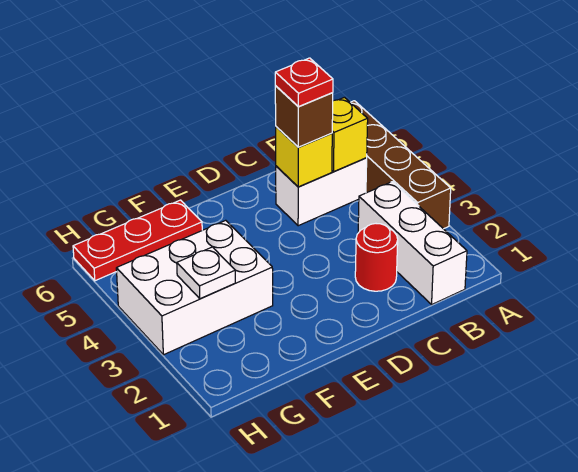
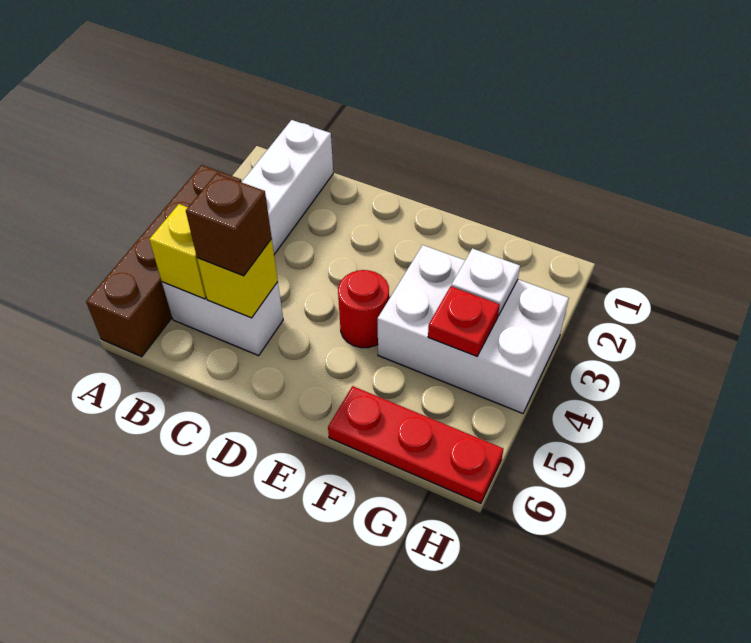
red round brick C2 level 1 -> red round brick E4 level 1
red plate C5 level 4 -> red plate G4 level 2

